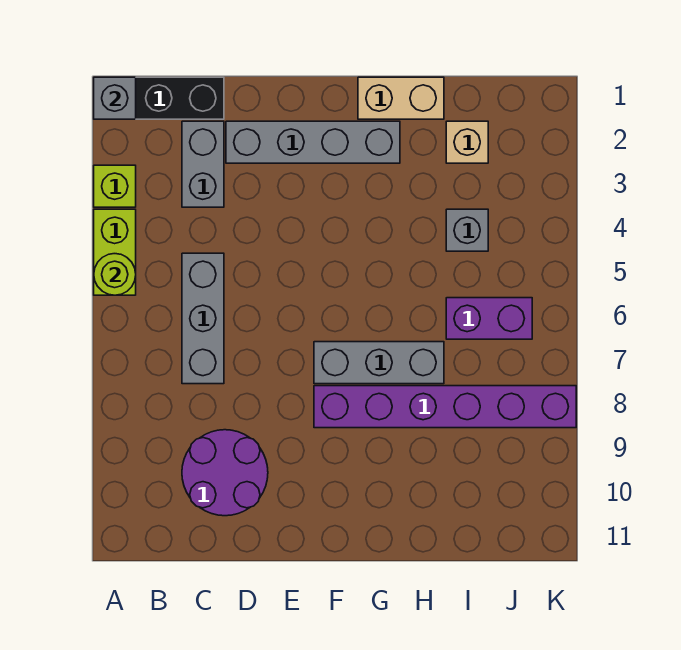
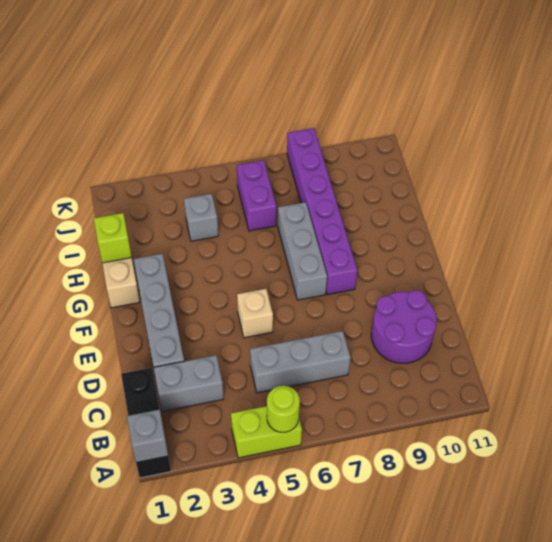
lime brick A3 level 1 -> lime brick H1 level 2
tan brick I2 level 1 -> tan brick E5 level 1

